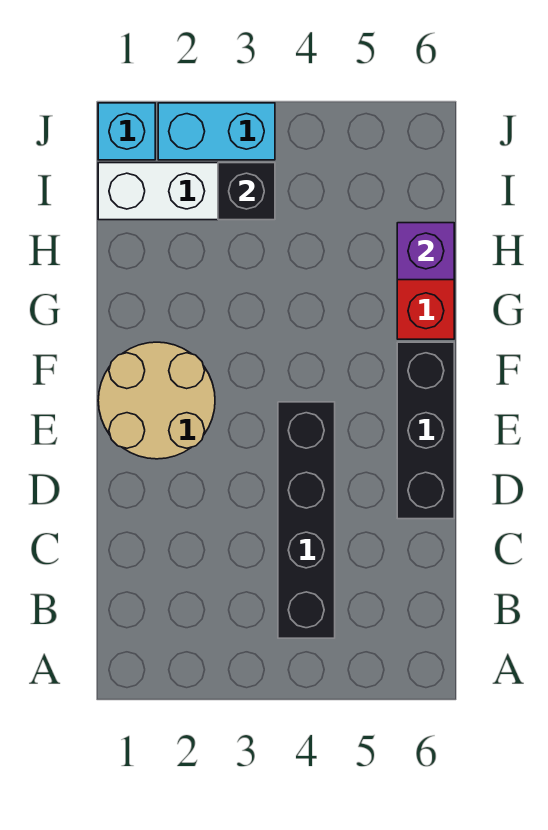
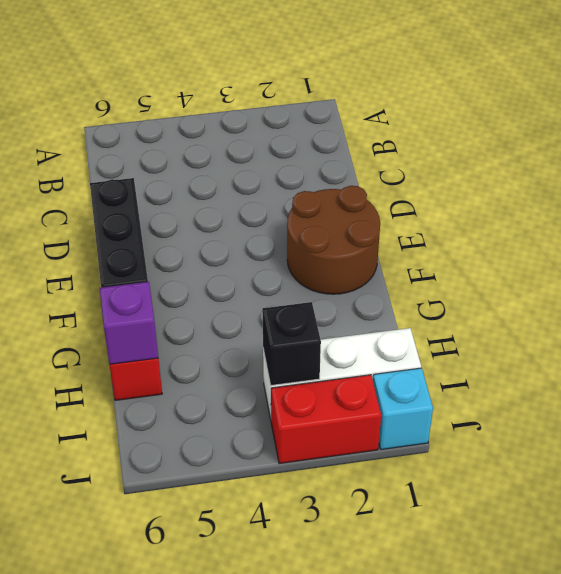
black brick B4:E4 level 1 -> none
tan round brick E1:F2 level 1 -> brown round brick E1:F2 level 1
cyan brick J2:J3 level 1 -> red brick J2:J3 level 1

